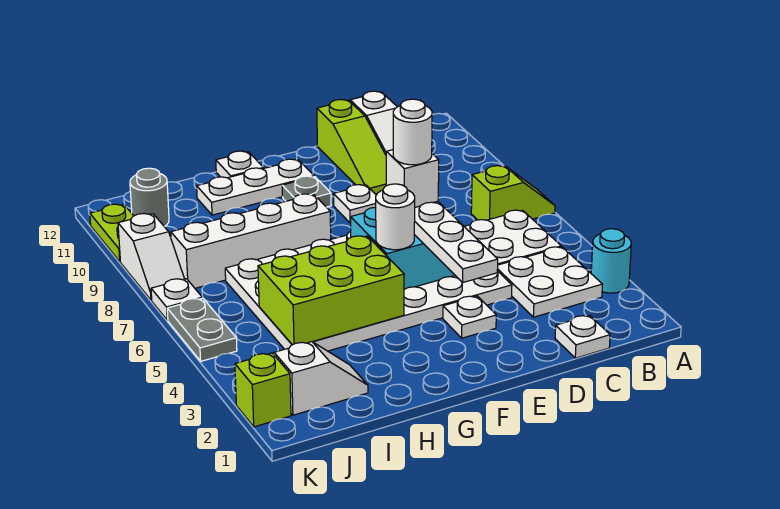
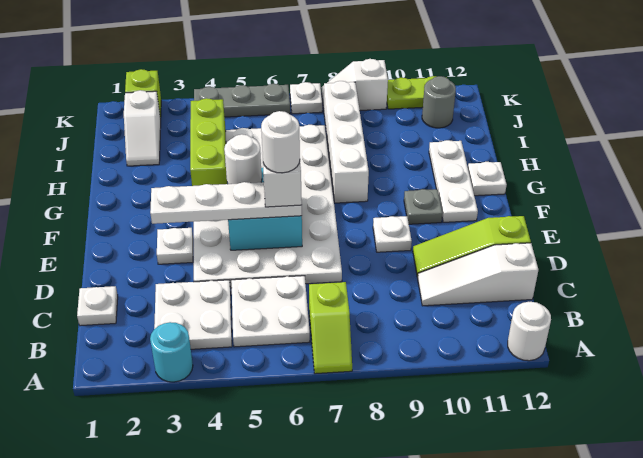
none -> white round brick A12 level 1
lime brick G4:I5 level 2 -> lime brick G4:I4 level 2
grey plate K5:K6 level 1 -> grey plate K4:K6 level 1

